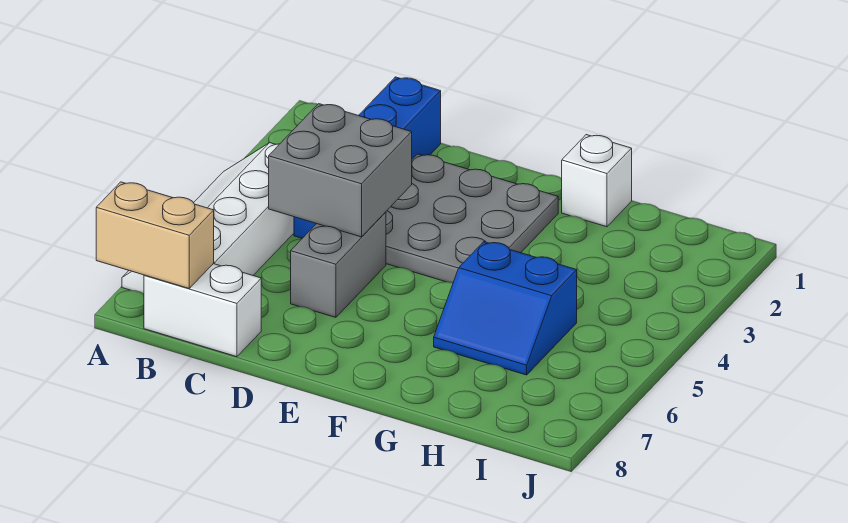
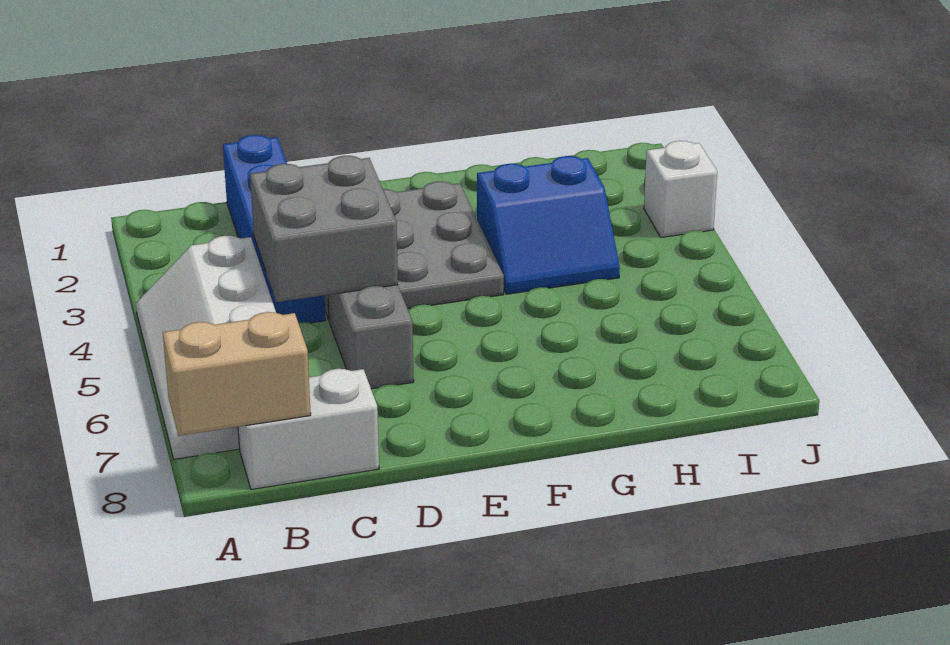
white brick G1 level 1 -> white brick J3 level 1
blue slope G5:H6 level 1 top 5 -> blue slope G3:H4 level 1 top 3

